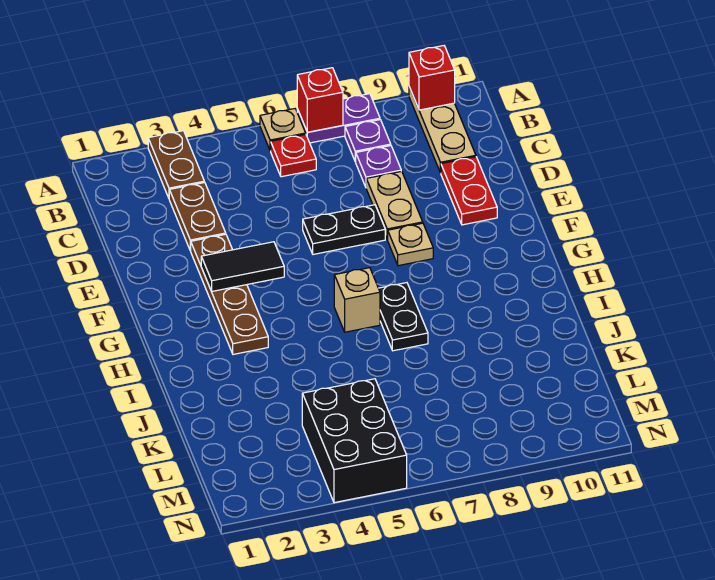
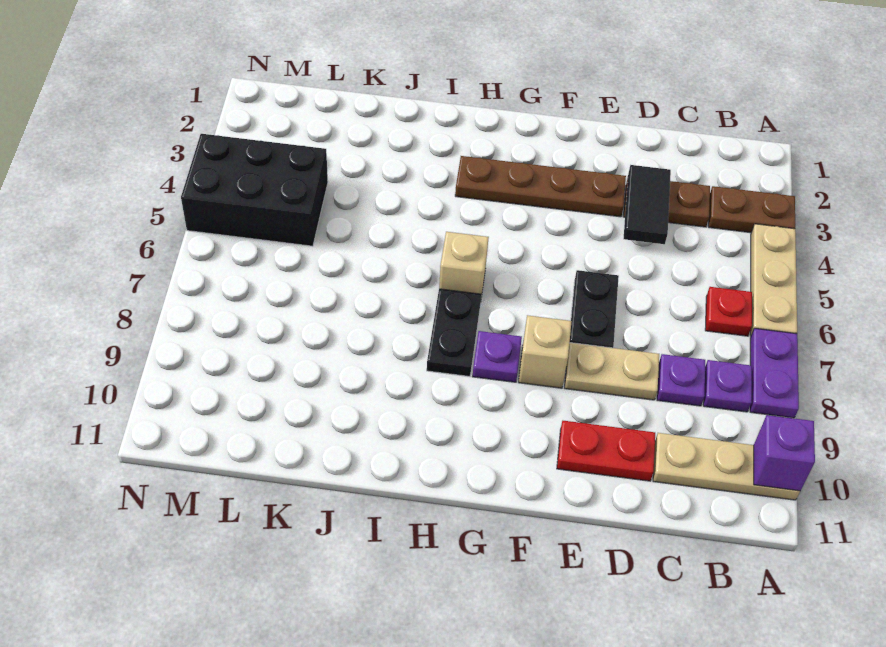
tan plate A6 level 1 -> tan plate A4:A6 level 1
red brick A7 level 2 -> none
red brick A10 level 2 -> purple brick A10 level 2
black tile F3:F4 level 2 -> black tile D3:D4 level 2
tan plate F8 level 1 -> tan brick F8 level 1
none -> purple plate G8 level 1
black plate H7:I7 level 1 -> black plate H7:H8 level 1

